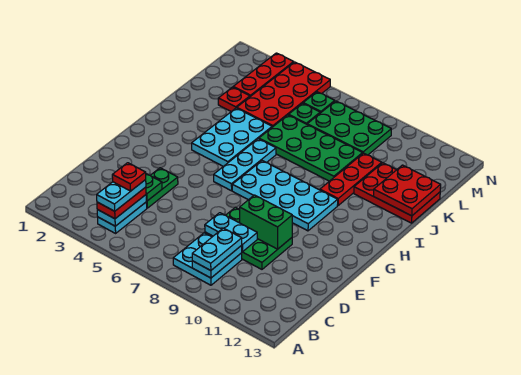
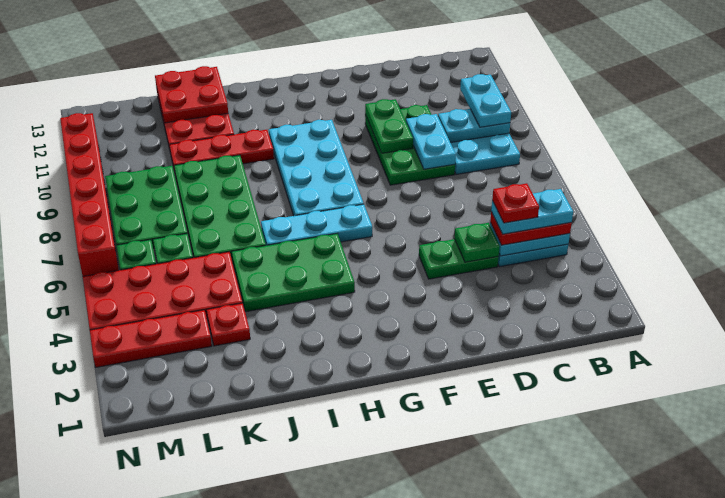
cyan plate B9:C9 level 3 -> cyan plate B9:B10 level 3
green brick E9:E10 level 2 -> green plate E9:E10 level 2
cyan plate H4:J5 level 1 -> green plate H4:J5 level 1
none -> red brick N6:N11 level 1

